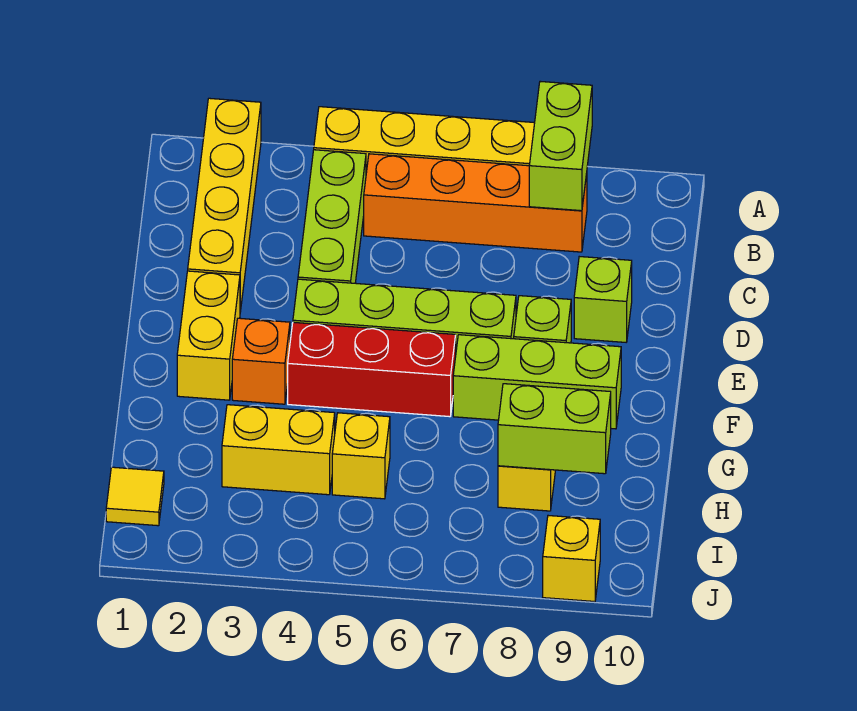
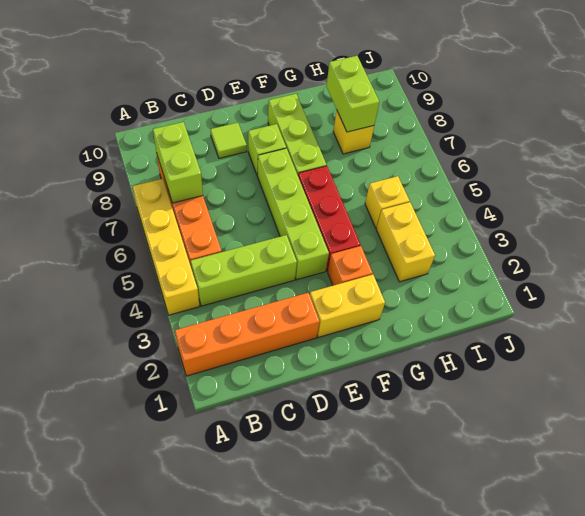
yellow brick A2:D2 level 1 -> orange brick A2:D2 level 1
lime brick A8:B8 level 2 -> lime brick B7:B8 level 2
lime brick D9 level 1 -> lime tile D9 level 1
yellow tile I1 level 1 -> none
yellow brick J9 level 1 -> none

